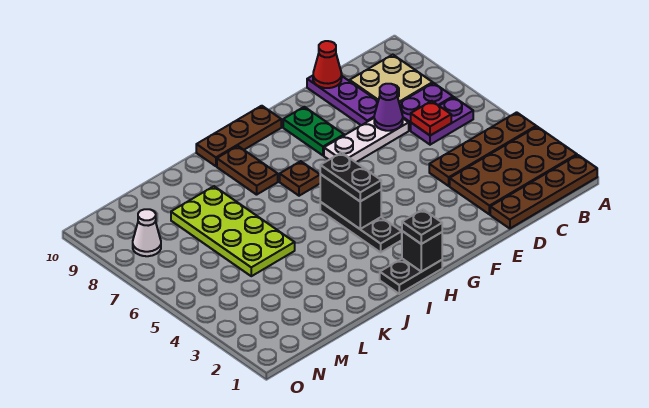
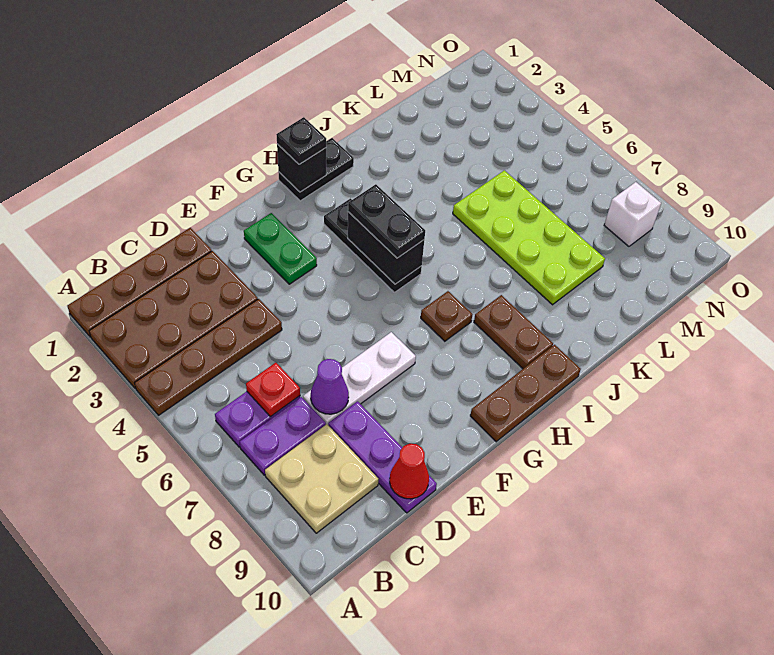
green plate F8:F9 level 1 -> green plate F2:F3 level 1
white cone N8 level 1 -> white brick N8 level 1

